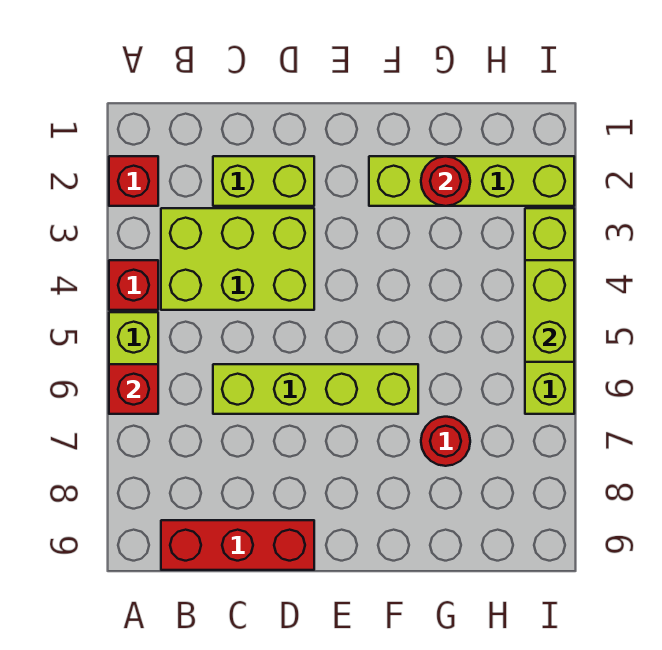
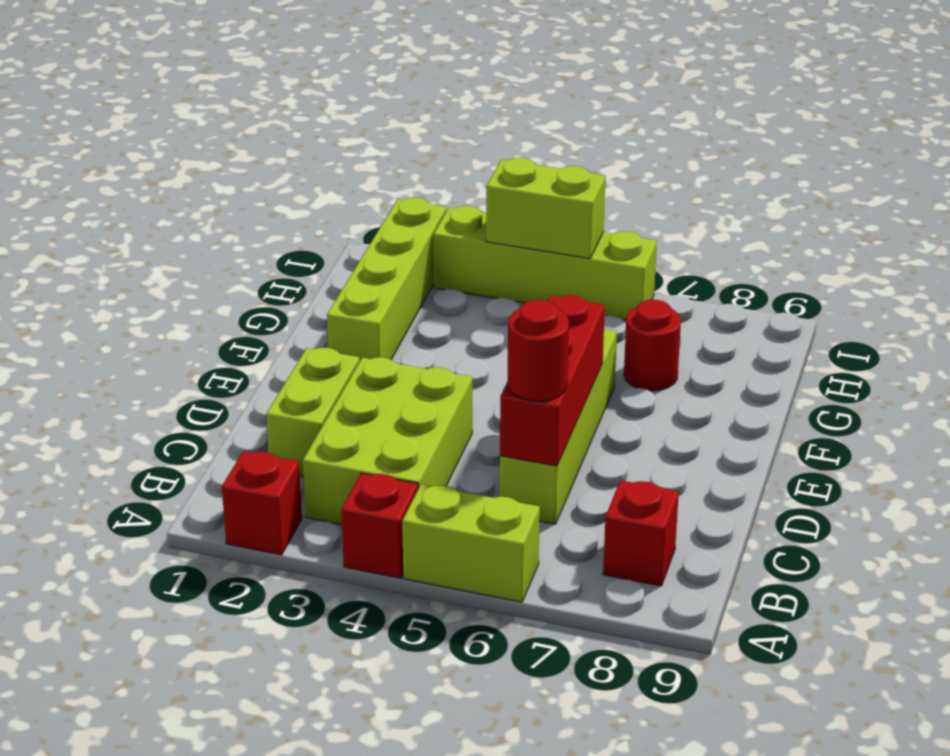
red brick A6 level 2 -> red brick B8 level 1
red brick B9:D9 level 1 -> red brick C6:E6 level 2
red round brick G2 level 2 -> red round brick C6 level 3

